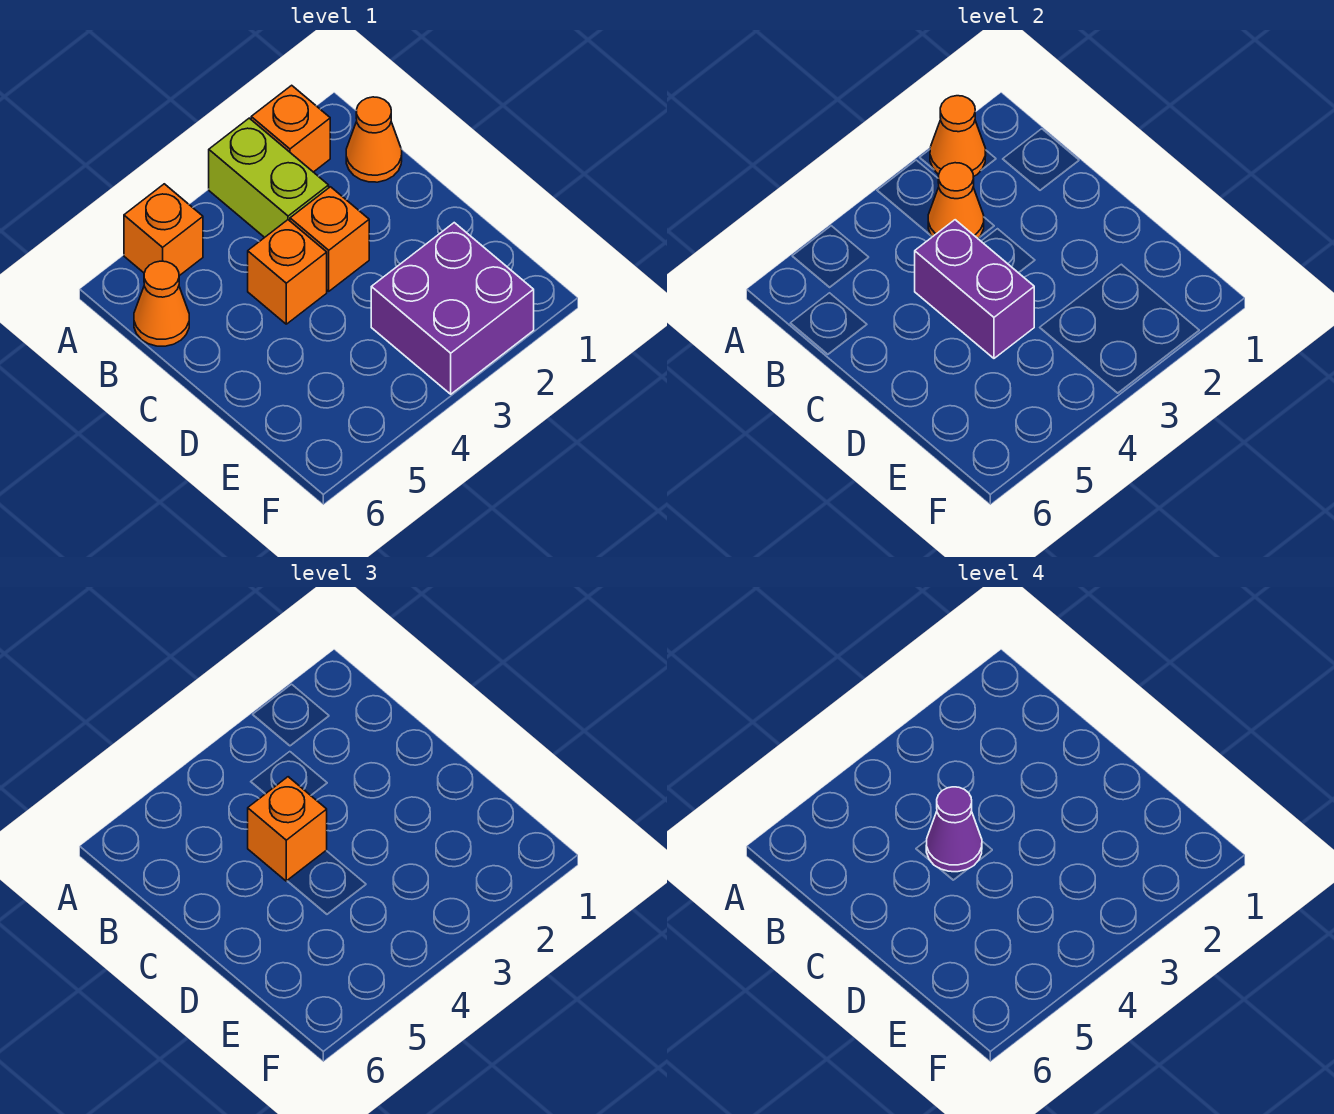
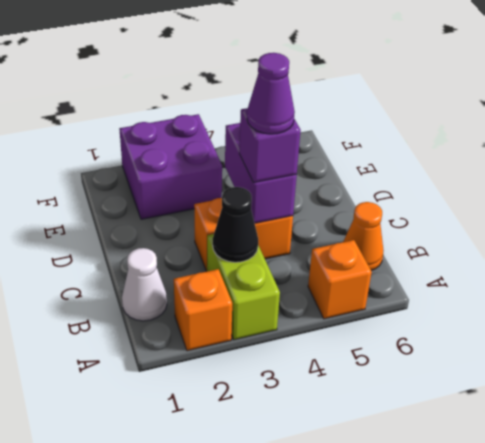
orange cone A2 level 2 -> none
orange cone B1 level 1 -> white cone B1 level 1
orange cone B3 level 2 -> black cone B3 level 2
orange brick C4 level 3 -> purple brick C4 level 3

